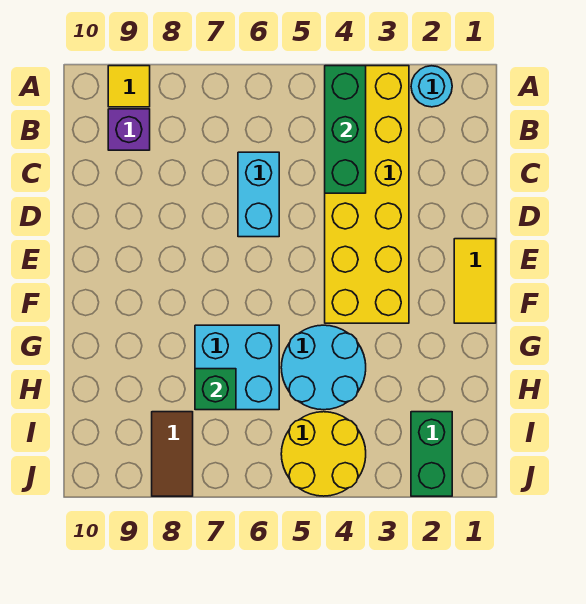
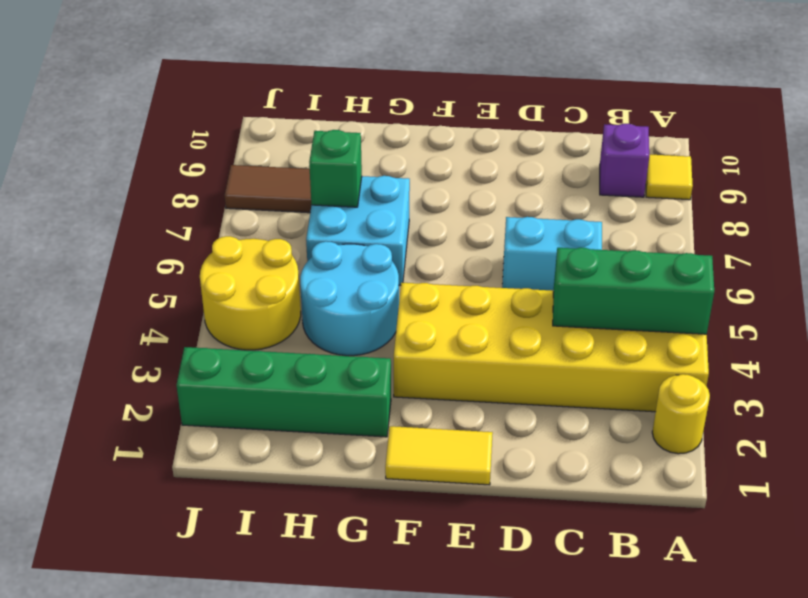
cyan round brick A2 level 1 -> yellow round brick A2 level 1
green brick I2:J2 level 1 -> green brick G2:J2 level 1

